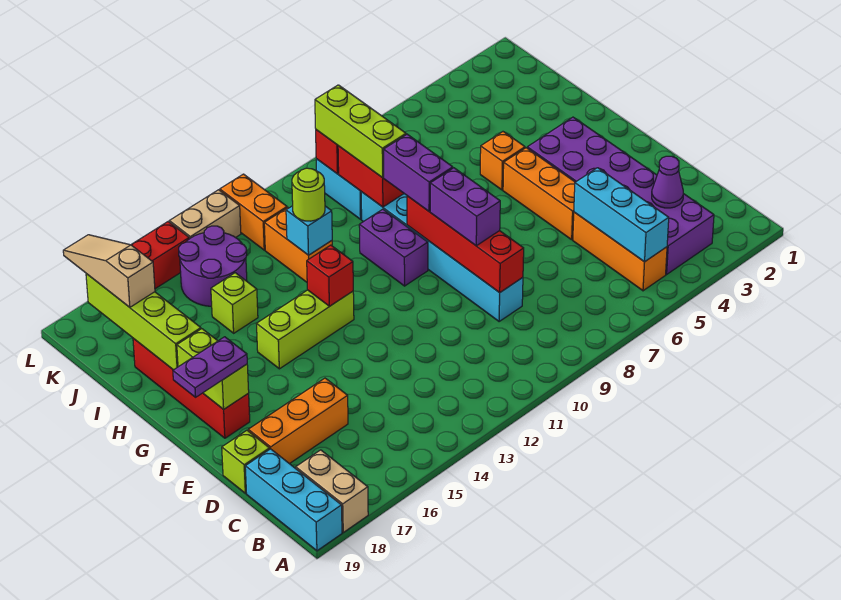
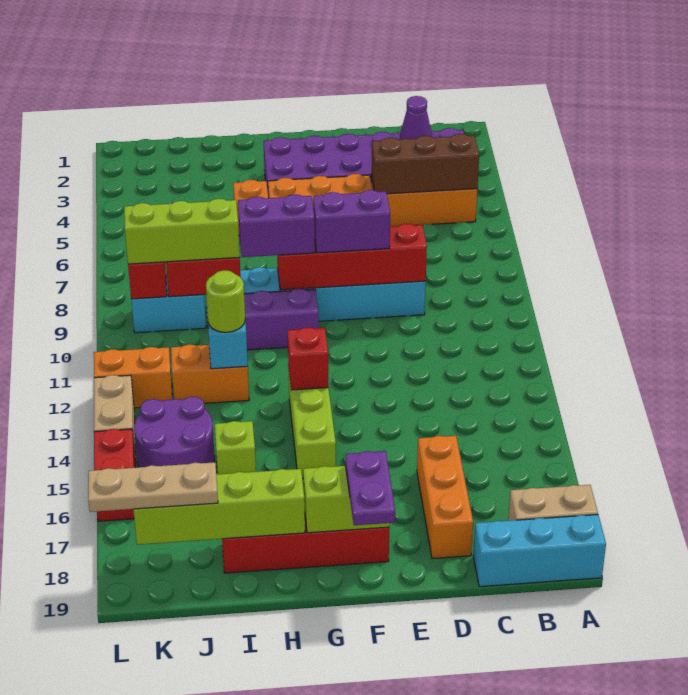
cyan brick B5:D5 level 2 -> brown brick B5:D5 level 2
lime brick D19 level 1 -> none
tan slope J18:L18 level 3 top J -> tan plate J18:L18 level 3

